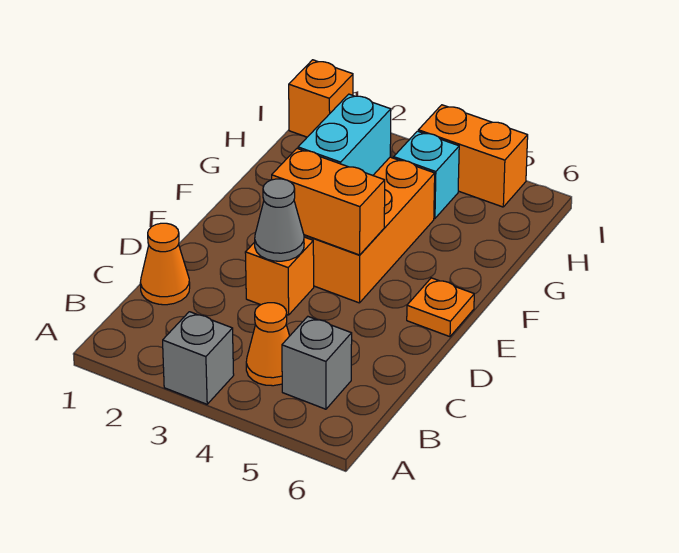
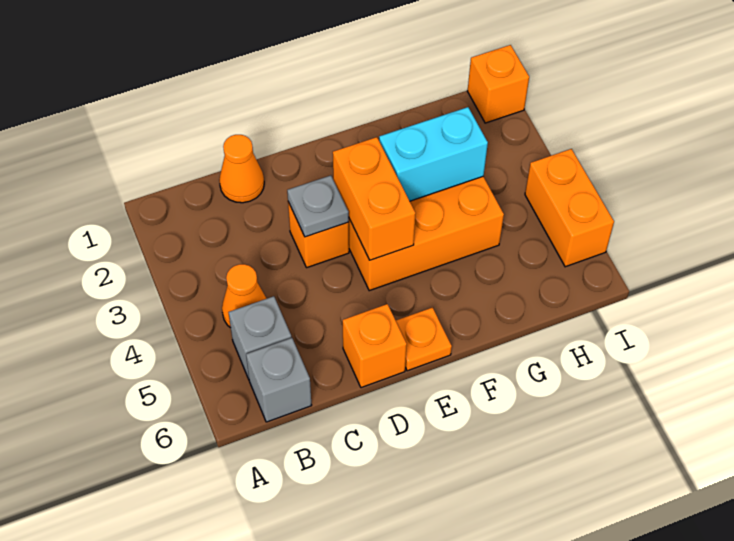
grey brick A3 level 1 -> grey brick B6 level 1
grey cone D3 level 2 -> grey plate D3 level 2
none -> orange brick D6 level 1
cyan brick H4 level 1 -> none

